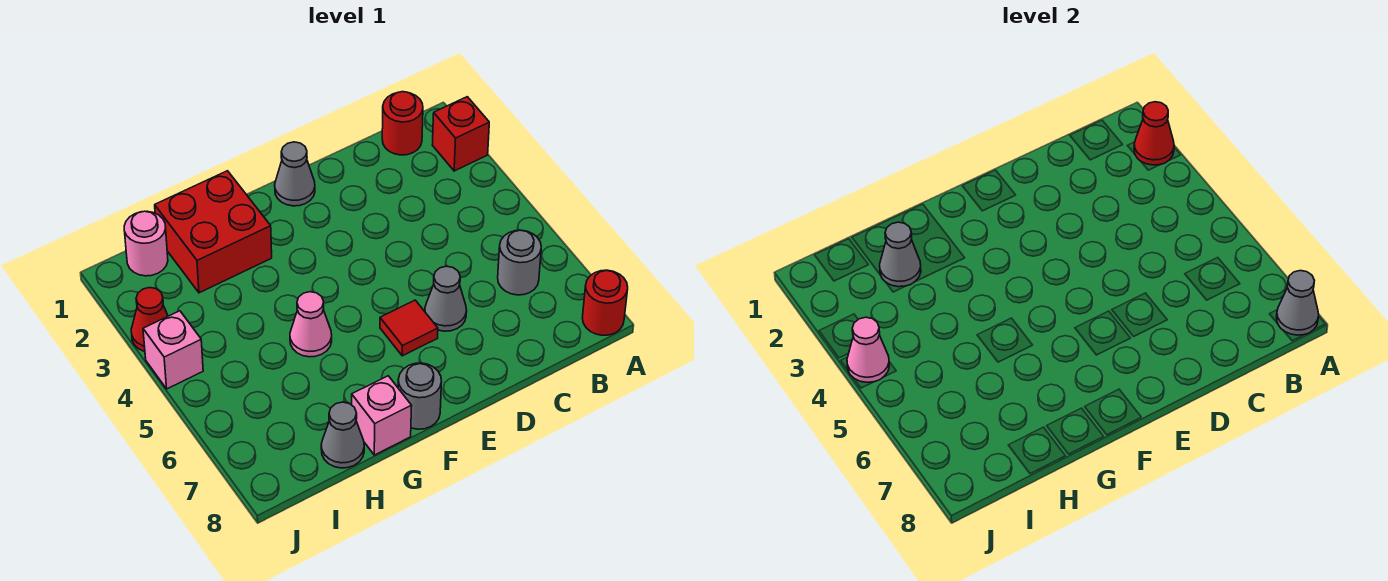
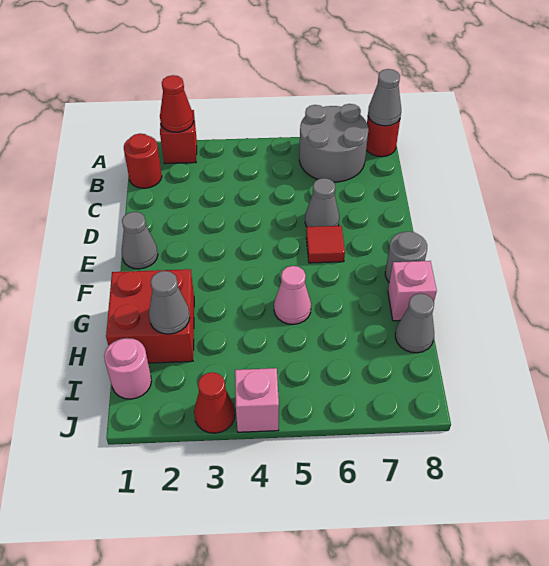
grey round brick B6 level 1 -> grey round brick A6:B7 level 1
pink cone J4 level 2 -> none

